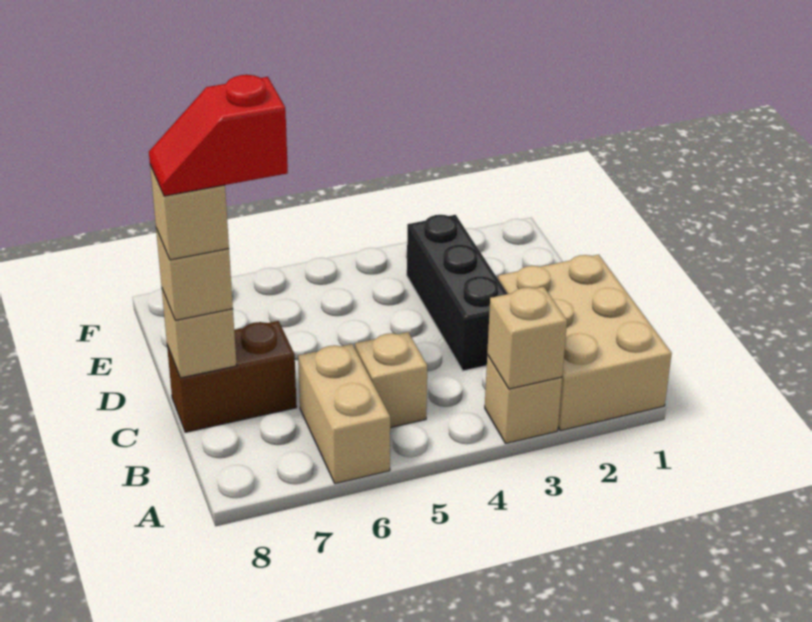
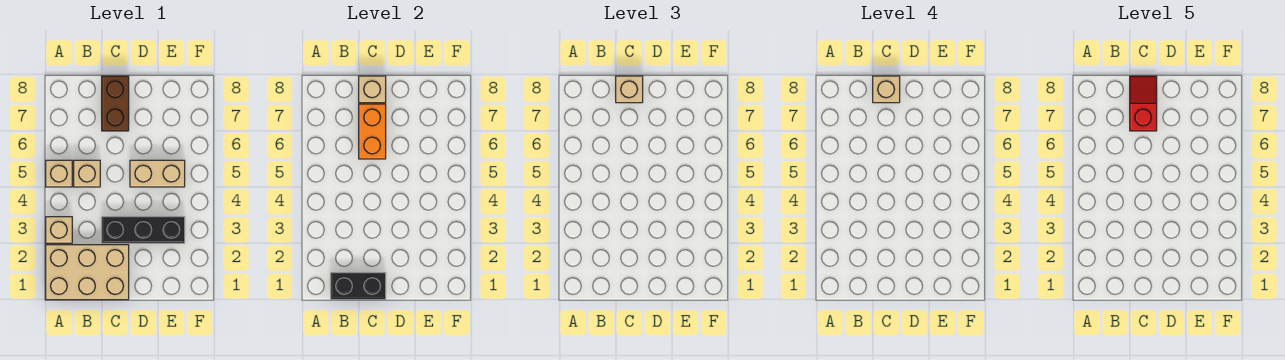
tan brick A3 level 2 -> tan brick A5 level 1
tan brick A6:B6 level 1 -> tan brick D5:E5 level 1
none -> black brick B1:C1 level 2
none -> orange brick C6:C7 level 2

